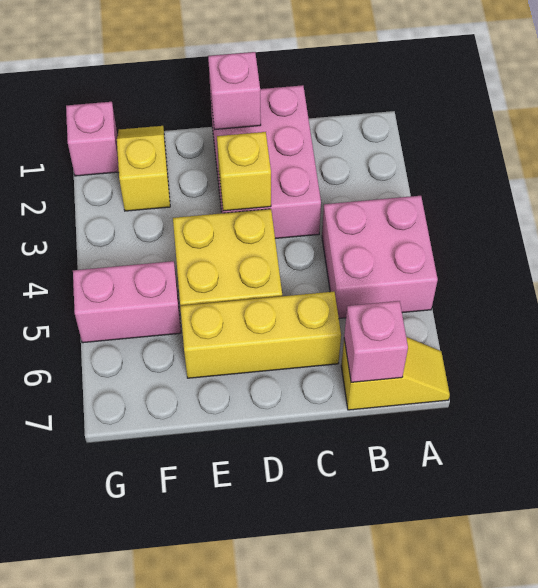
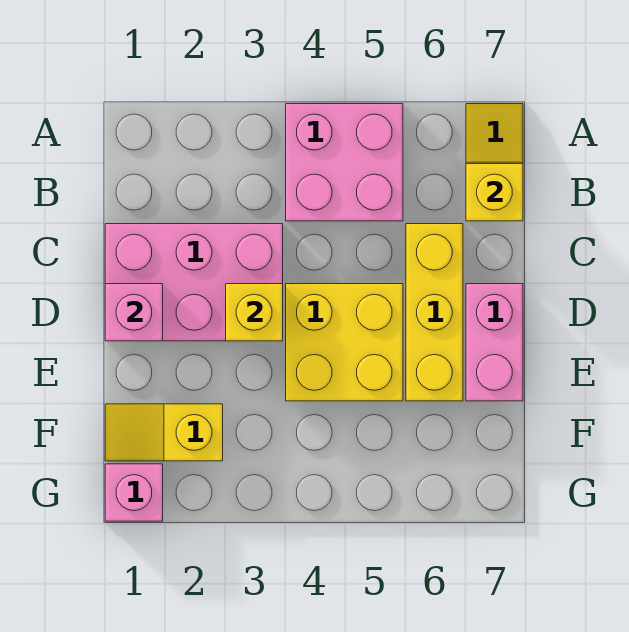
pink brick B7 level 2 -> yellow brick B7 level 2
pink brick F5:G5 level 1 -> pink brick D7:E7 level 1

